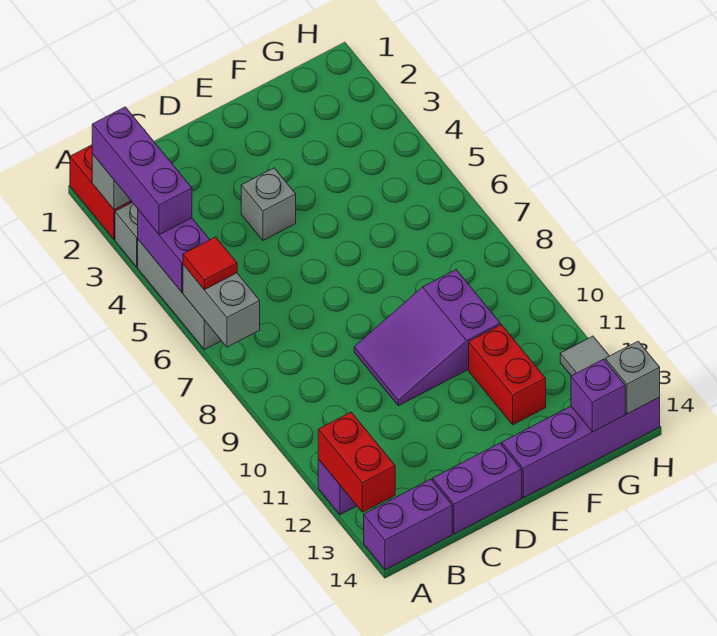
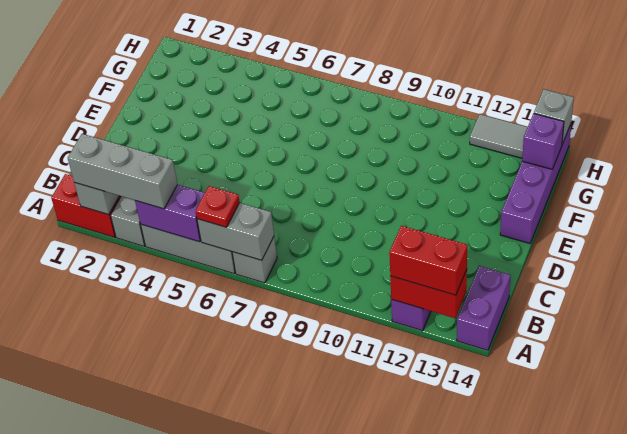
purple brick A2:A4 level 3 -> grey brick A2:A4 level 3
red tile A6 level 3 -> red plate A6 level 3
purple brick C14:D14 level 1 -> none
grey brick D4 level 1 -> grey brick A7 level 1
purple slope D9:F10 level 1 top F -> none
red brick F11:F12 level 1 -> red brick A12:A13 level 3

